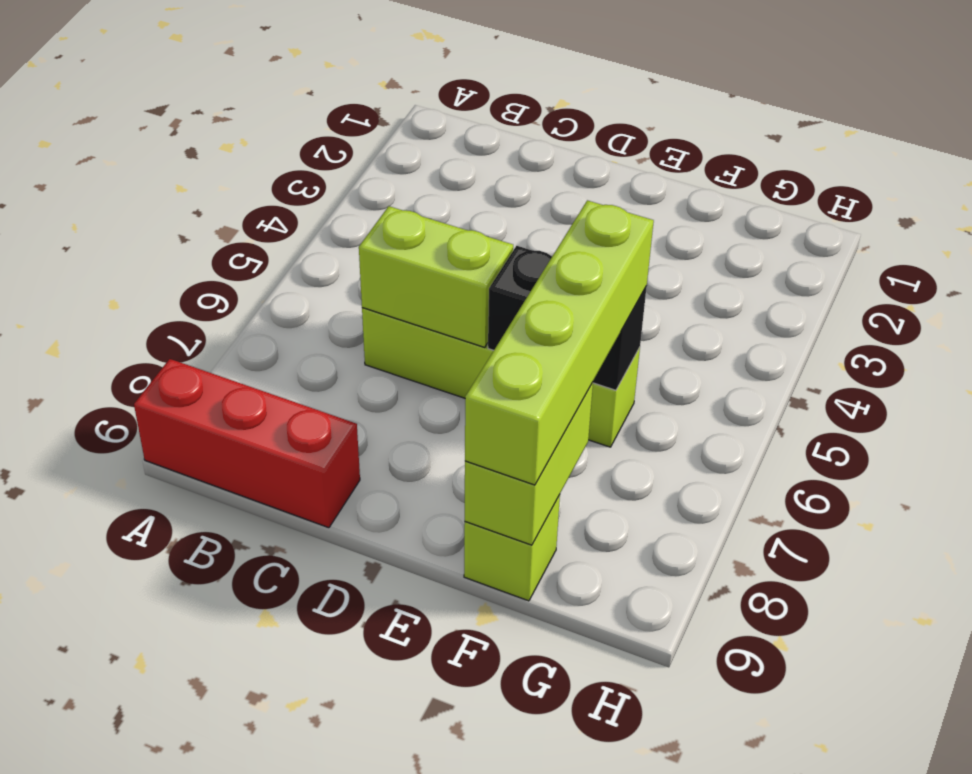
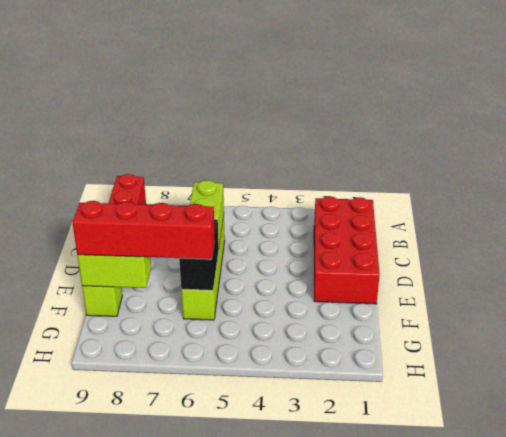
none -> red brick B1:E2 level 1
lime brick F6:F9 level 3 -> red brick F6:F9 level 3

